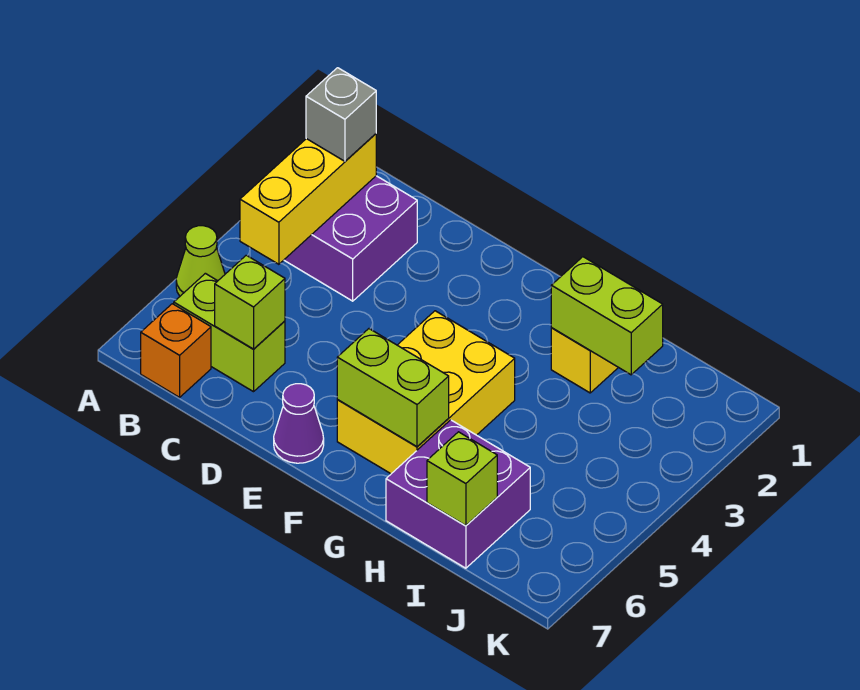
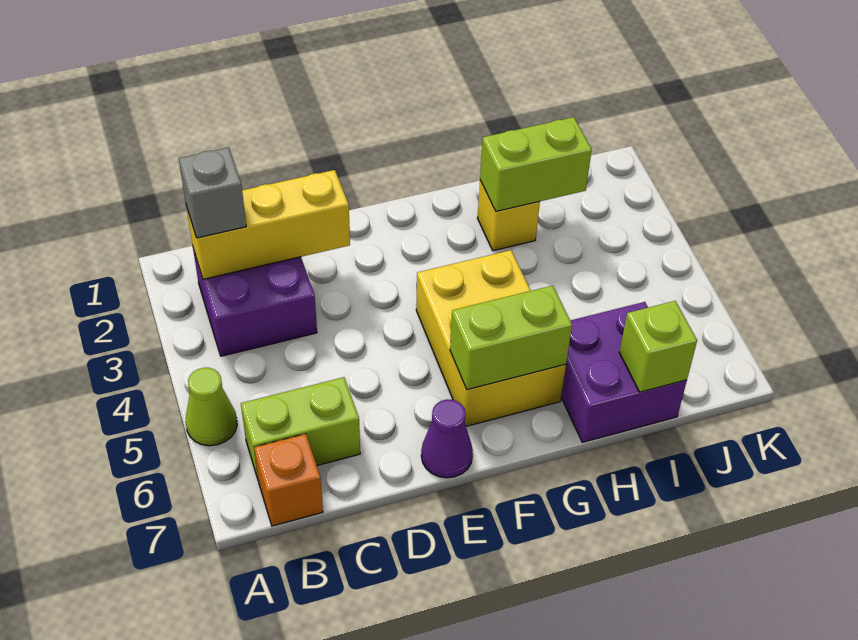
yellow brick B2:B4 level 2 -> yellow brick B2:D2 level 2
lime brick C6 level 2 -> none

